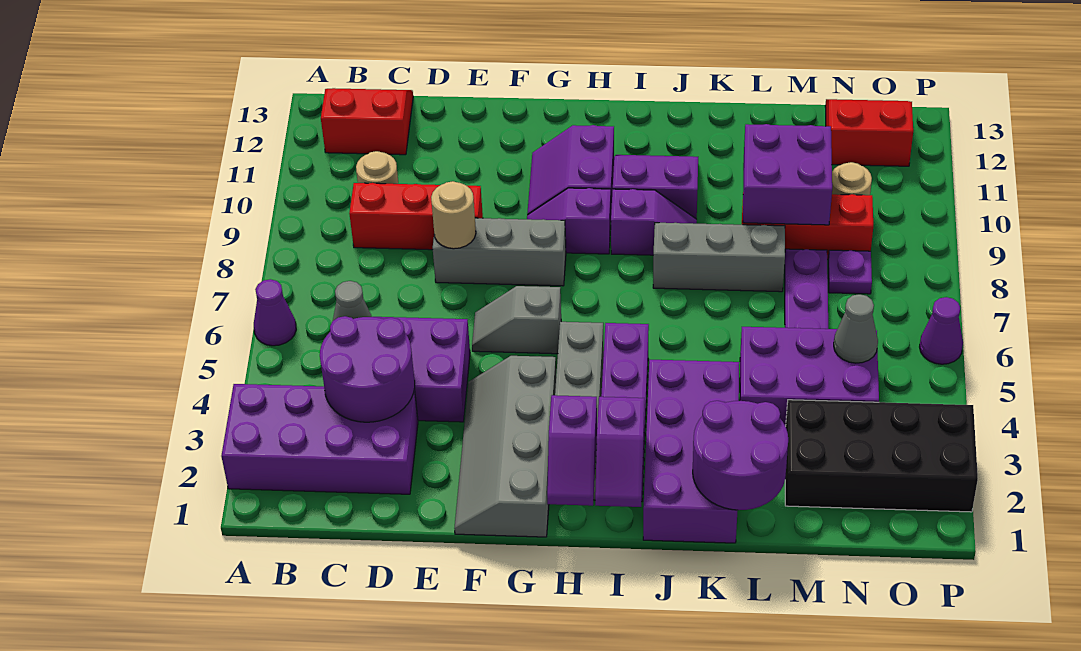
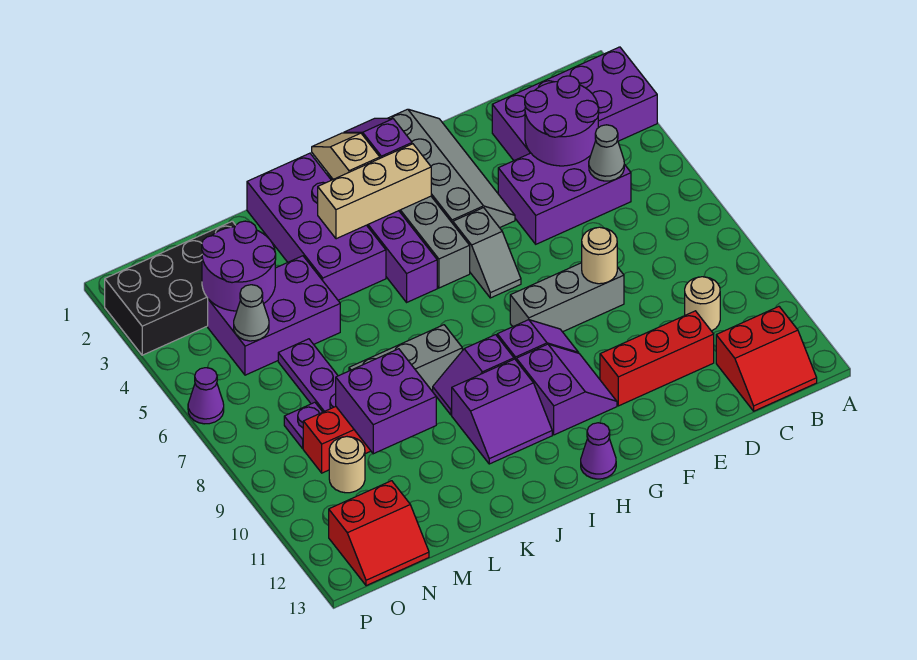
purple cone A6 level 1 -> purple cone H13 level 1
red brick C9:E9 level 1 -> red brick D11:F11 level 1
grey slope F6:G6 level 1 top G -> grey slope G5:G6 level 1 top 5
none -> tan brick H3:J3 level 2
purple slope I1:I2 level 2 top 2 -> tan slope I1:I2 level 2 top 2
purple round brick K1:L2 level 2 -> purple round brick M3:N4 level 2

